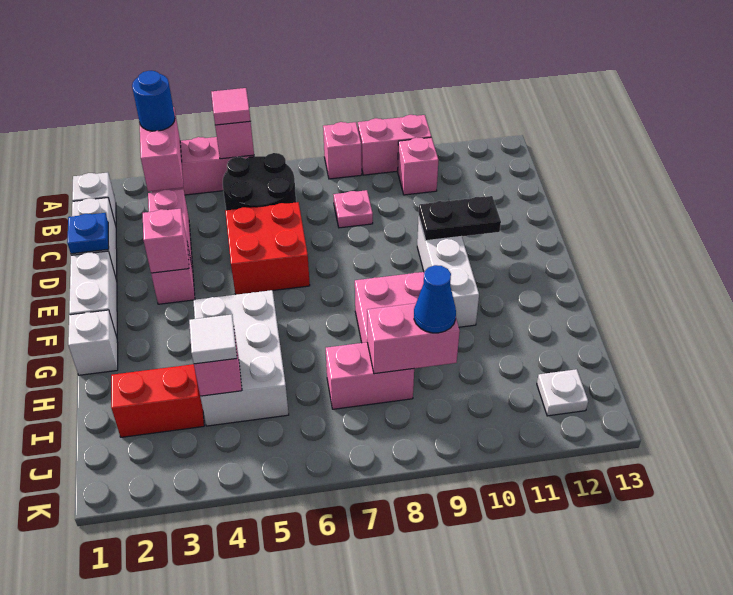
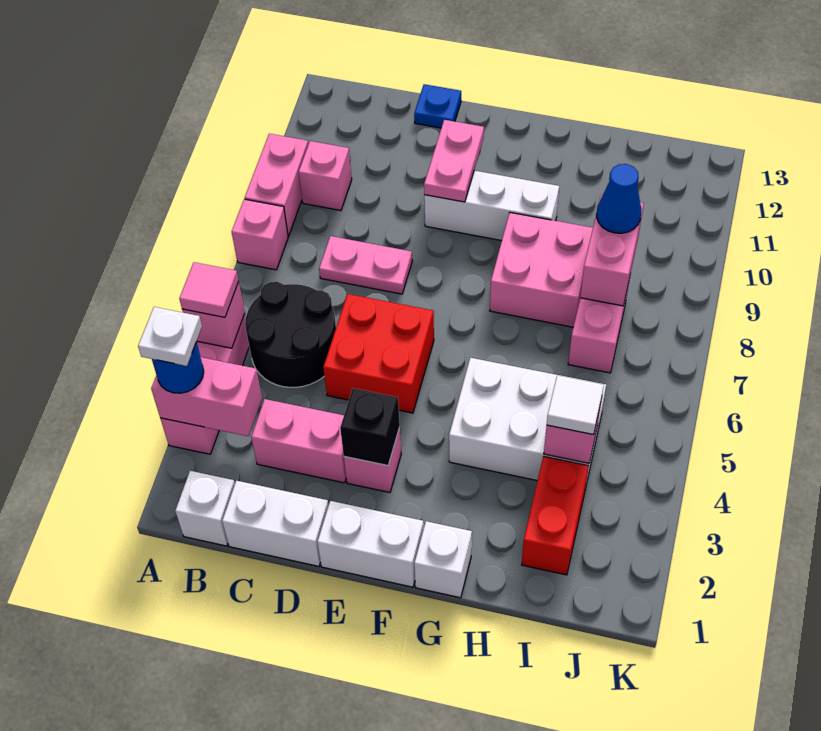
pink plate C8 level 1 -> pink plate C8:D8 level 1
blue plate D1 level 2 -> blue plate D13 level 1
pink brick E3 level 2 -> black brick E3 level 2
black plate E10:E11 level 2 -> pink plate E10:E11 level 2
white plate J12 level 1 -> white plate A3 level 4

